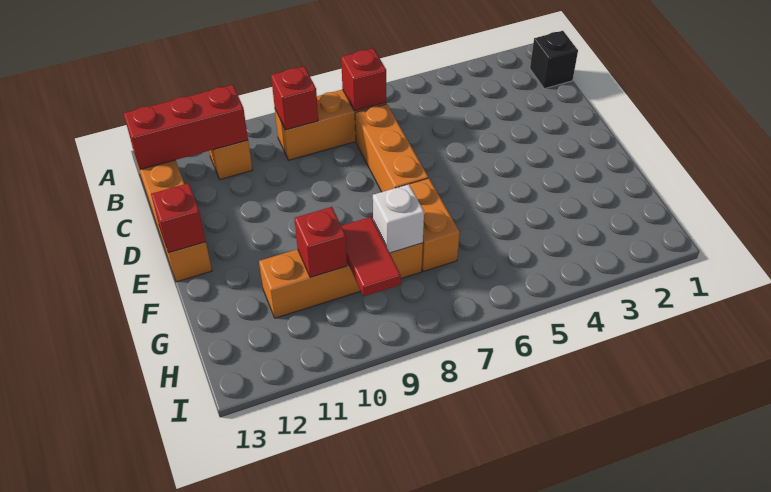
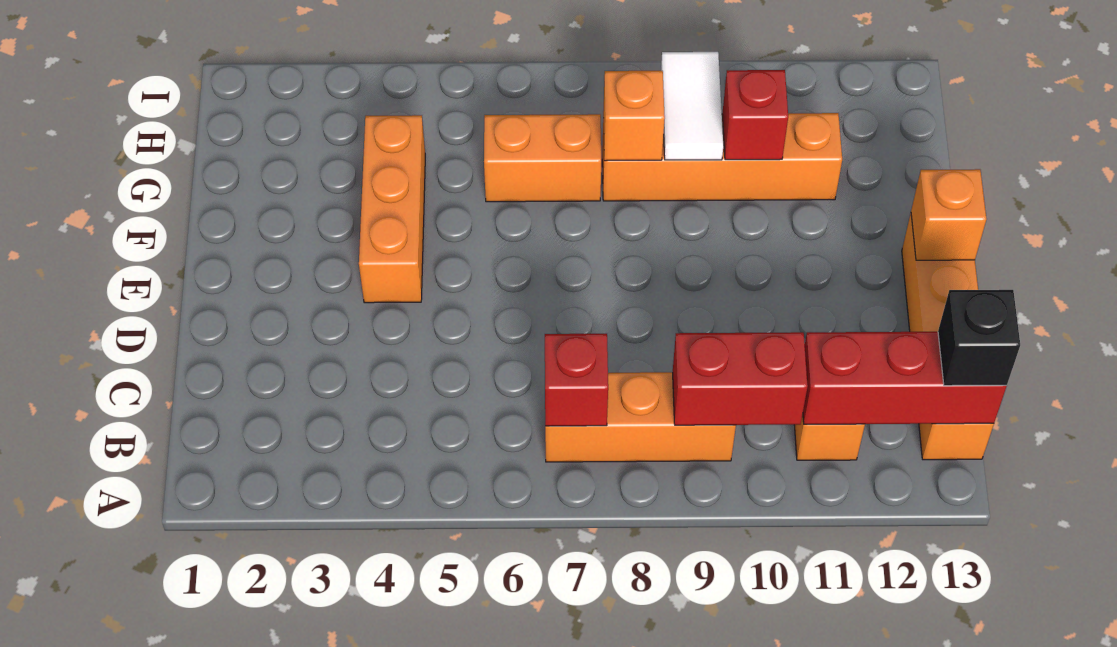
black brick B1 level 1 -> black brick B13 level 3
red brick B9 level 2 -> red brick B9:B10 level 2
orange brick C7:E7 level 1 -> orange brick E4:G4 level 1
red brick E13 level 2 -> orange brick E13 level 2
orange brick F7:G7 level 1 -> orange brick G6:G7 level 1
white brick G8 level 2 -> orange brick G8 level 2
red tile G9:H9 level 2 -> white tile G9:H9 level 2

